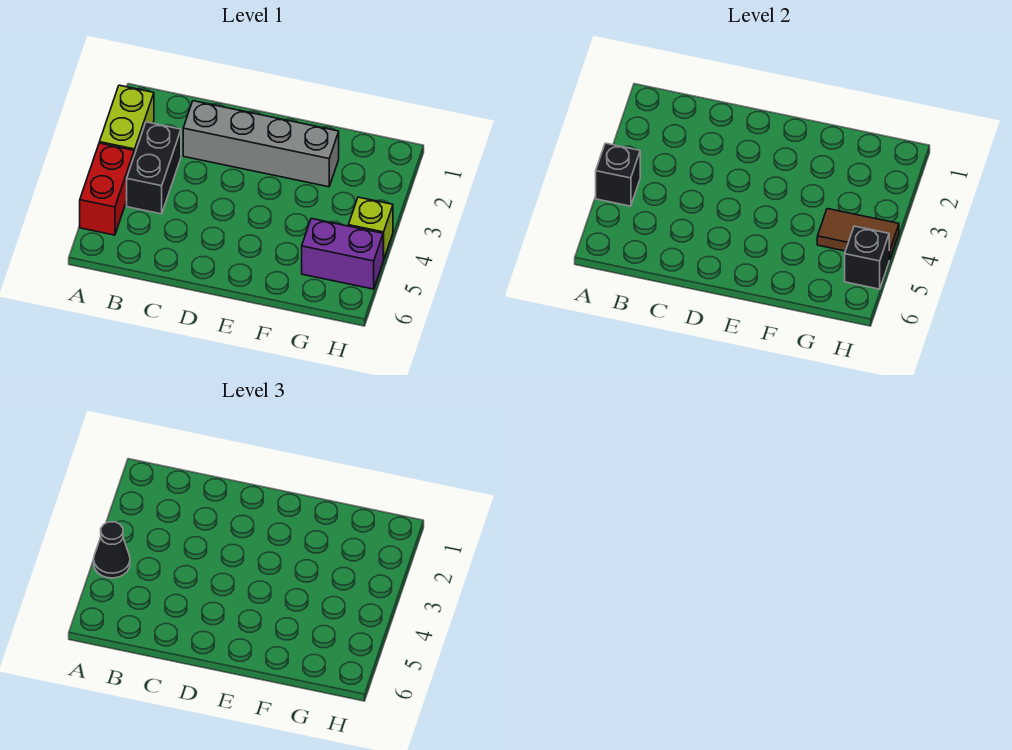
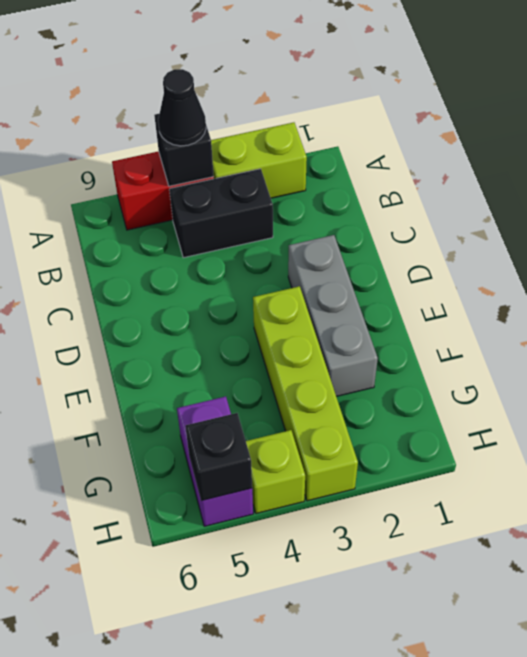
grey brick C2:F2 level 1 -> grey brick D2:F2 level 1
none -> lime brick E3:H3 level 1
brown tile G4:H4 level 2 -> none

